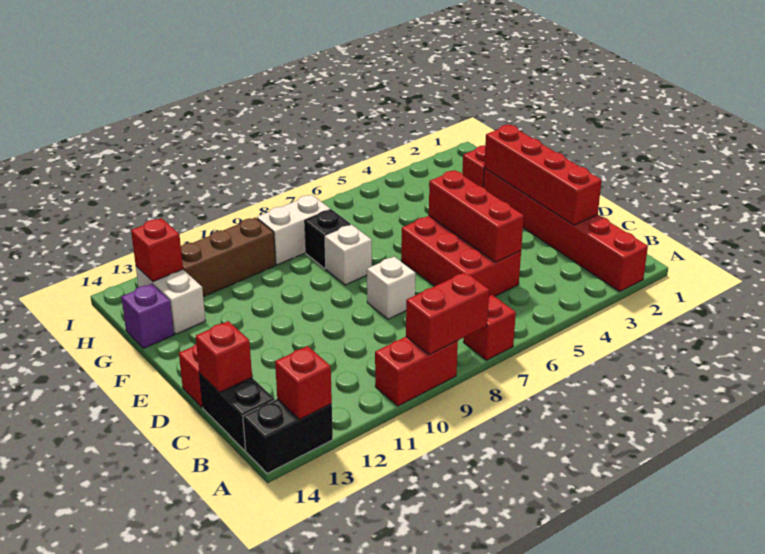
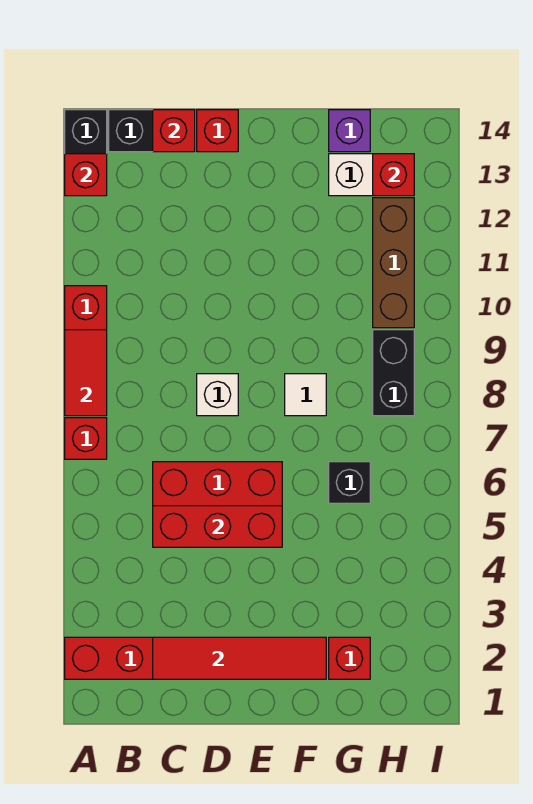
red brick A8:A9 level 2 -> red tile A8:A9 level 2
red brick C2:F2 level 2 -> red tile C2:F2 level 2
white brick F8 level 1 -> white tile F8 level 1
black brick G8 level 1 -> black brick G6 level 1
white brick H8:H9 level 1 -> black brick H8:H9 level 1

